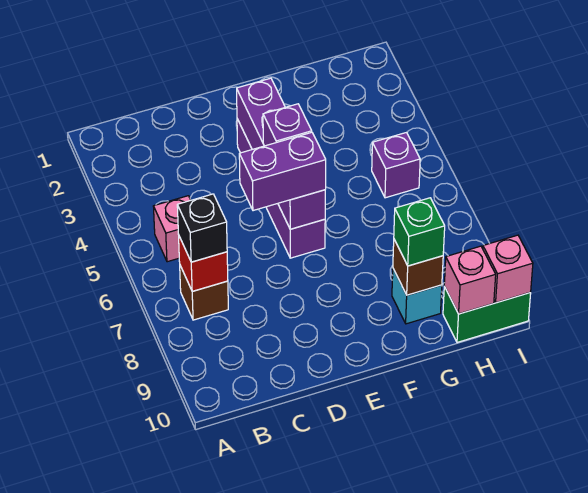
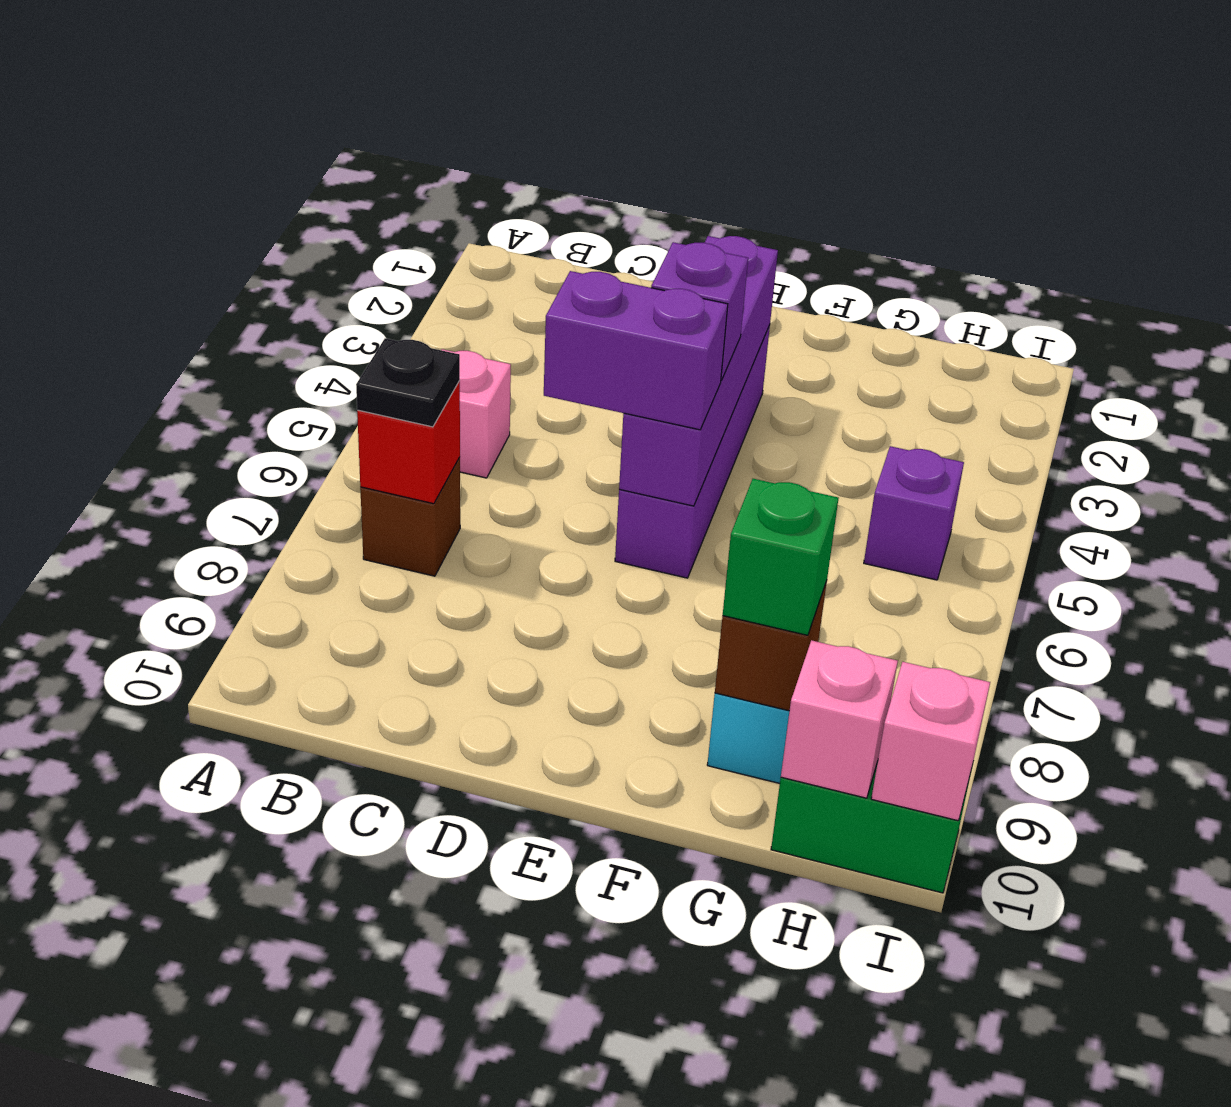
black brick B7 level 3 -> black plate B7 level 3

